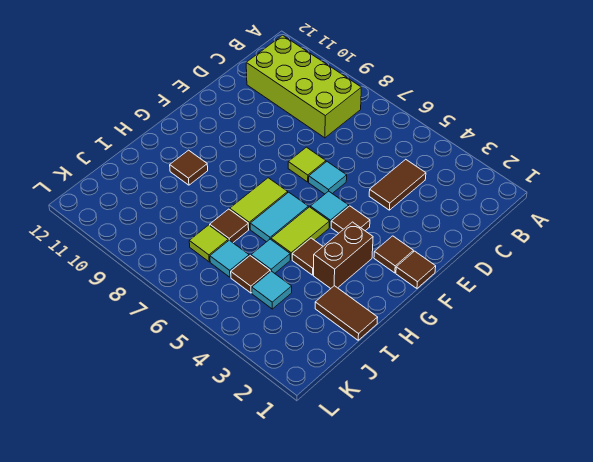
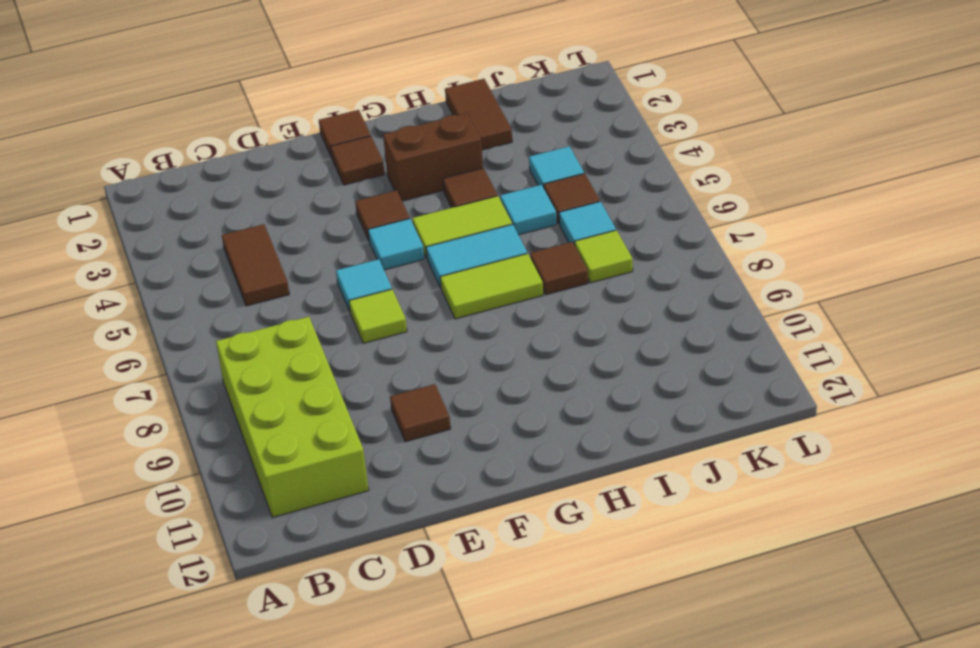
brown tile C4:D4 level 1 -> brown tile C4:C5 level 1
brown tile H10 level 1 -> brown tile E10 level 1

